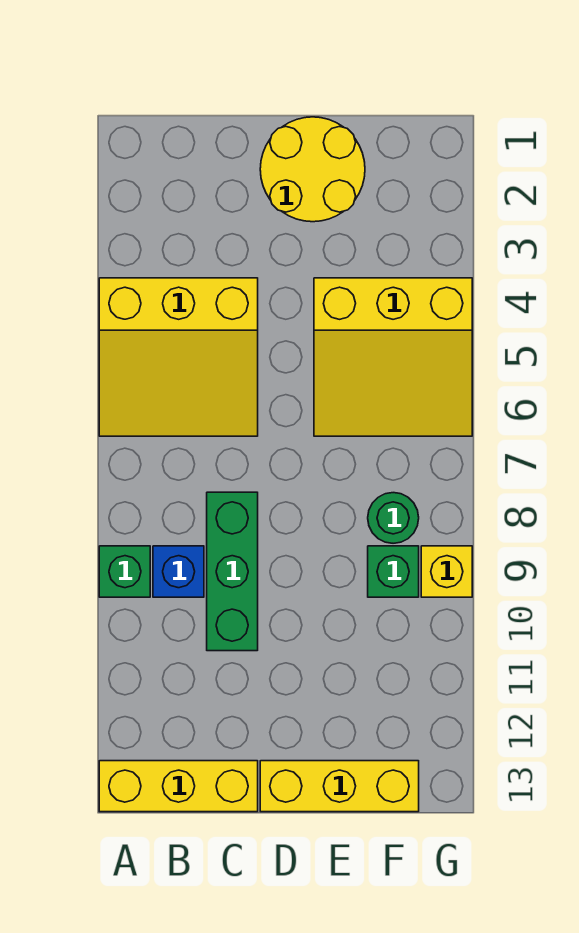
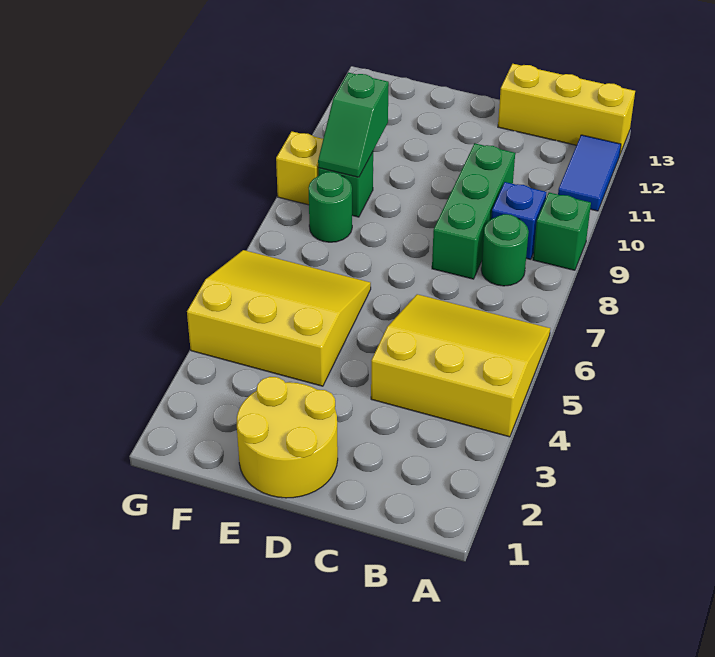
none -> blue tile A11:A12 level 1
none -> green round brick B8 level 1
yellow brick D13:F13 level 1 -> none
none -> green slope F9:F10 level 2 top 10

